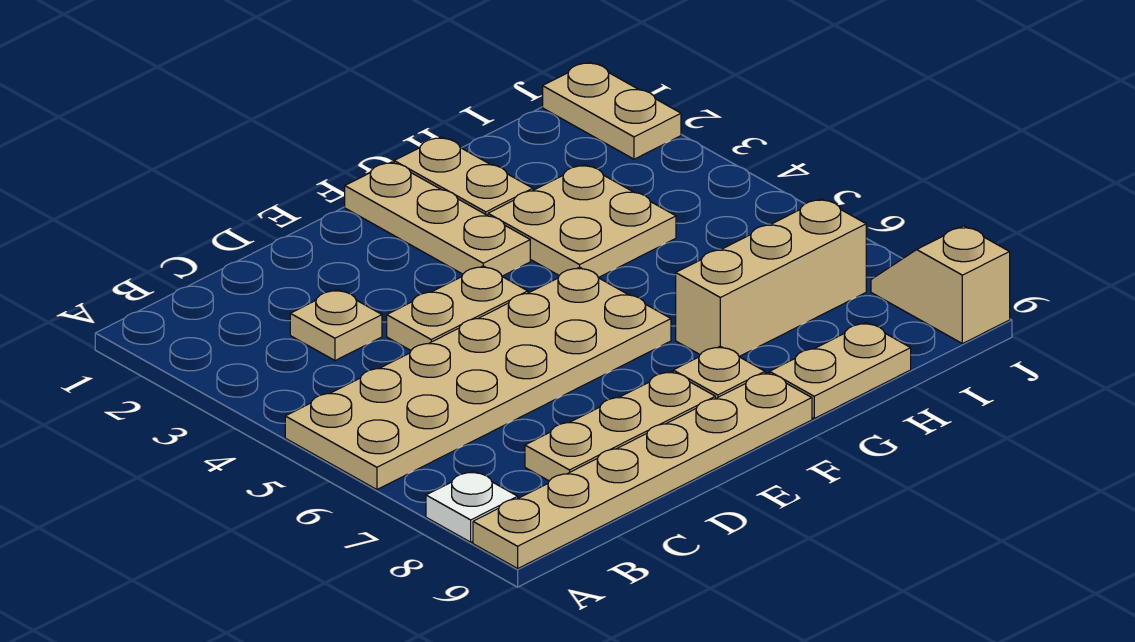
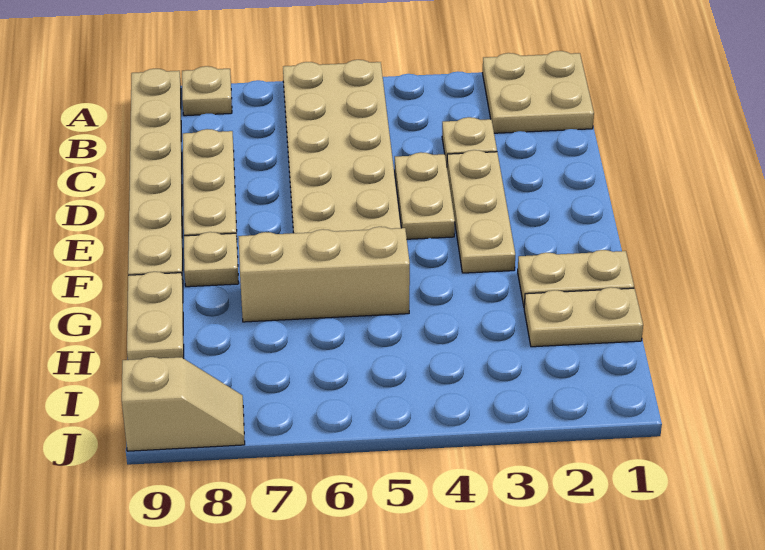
white plate A8 level 1 -> tan plate A8 level 1
tan plate F1:F3 level 1 -> tan plate D3:F3 level 1
tan plate G3:H4 level 1 -> tan plate A1:B2 level 1
tan brick G7:I7 level 1 -> tan brick G5:G7 level 1
tan plate J1:J2 level 1 -> tan plate H1:H2 level 1

